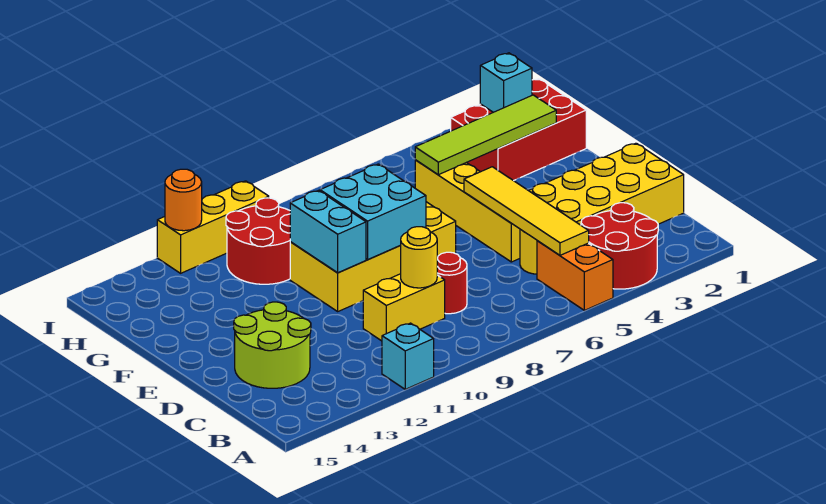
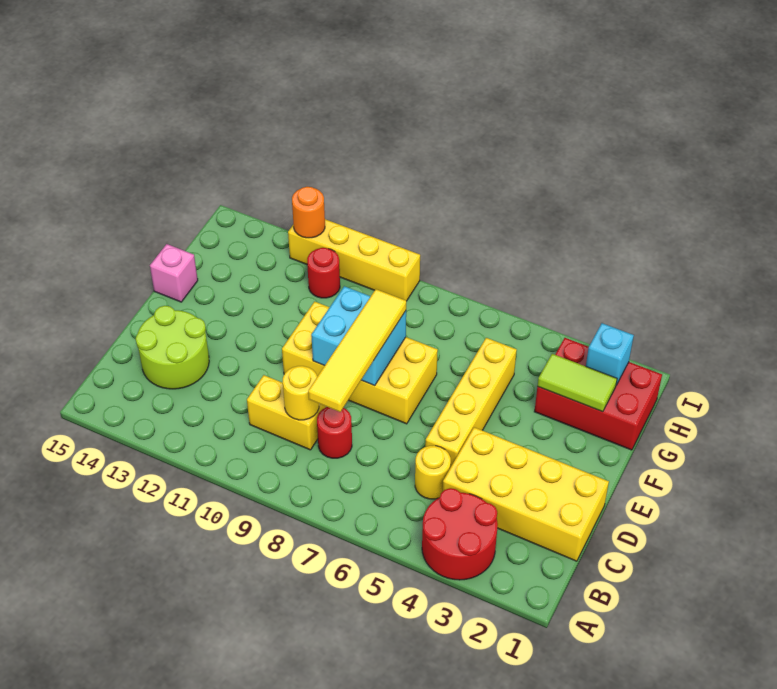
orange brick A5:B5 level 1 -> none
cyan brick A11 level 1 -> none
yellow tile B5:E5 level 2 -> yellow tile C8:F8 level 3
cyan brick E10:F10 level 2 -> none
none -> pink brick F15 level 1
lime tile G2:G5 level 2 -> lime tile G2:G3 level 2
red round brick G10:H11 level 1 -> red round brick H11 level 1
yellow brick I10:I12 level 1 -> yellow brick I9:I12 level 1

